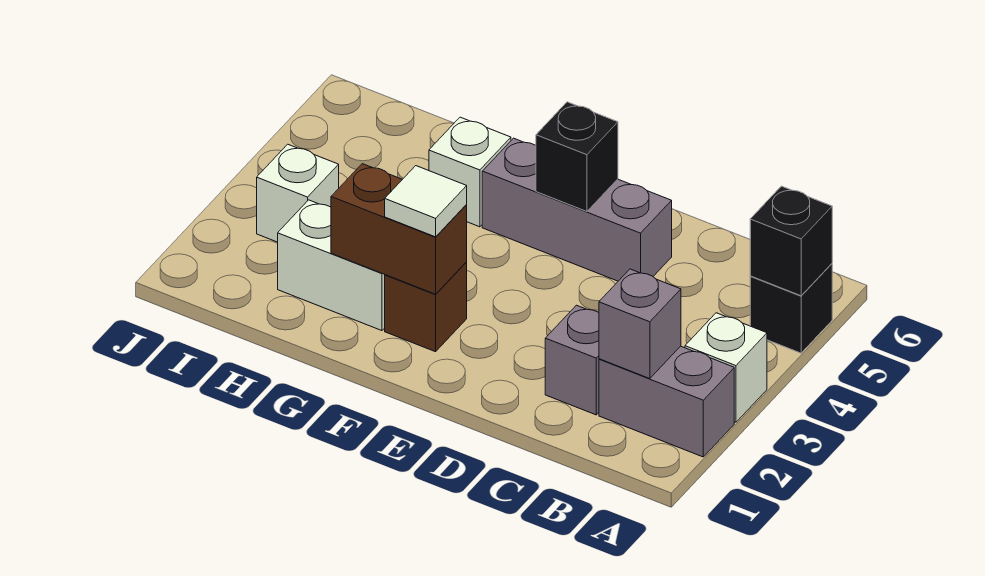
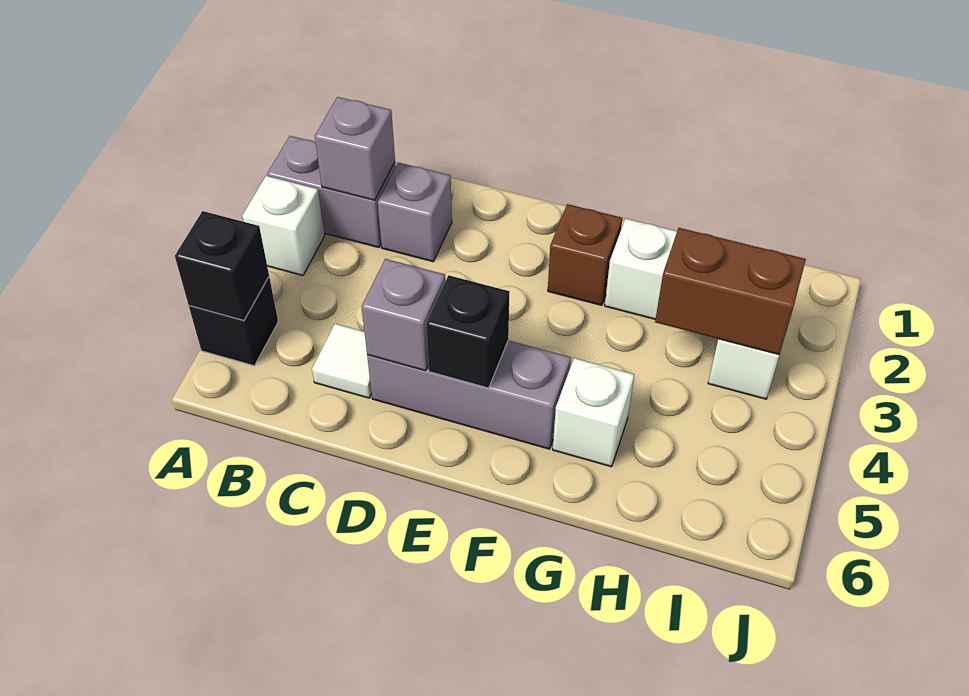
none -> grey brick D5 level 2
brown brick F2:G2 level 2 -> brown brick H3:I3 level 2
white tile F2 level 3 -> white tile C5 level 1

